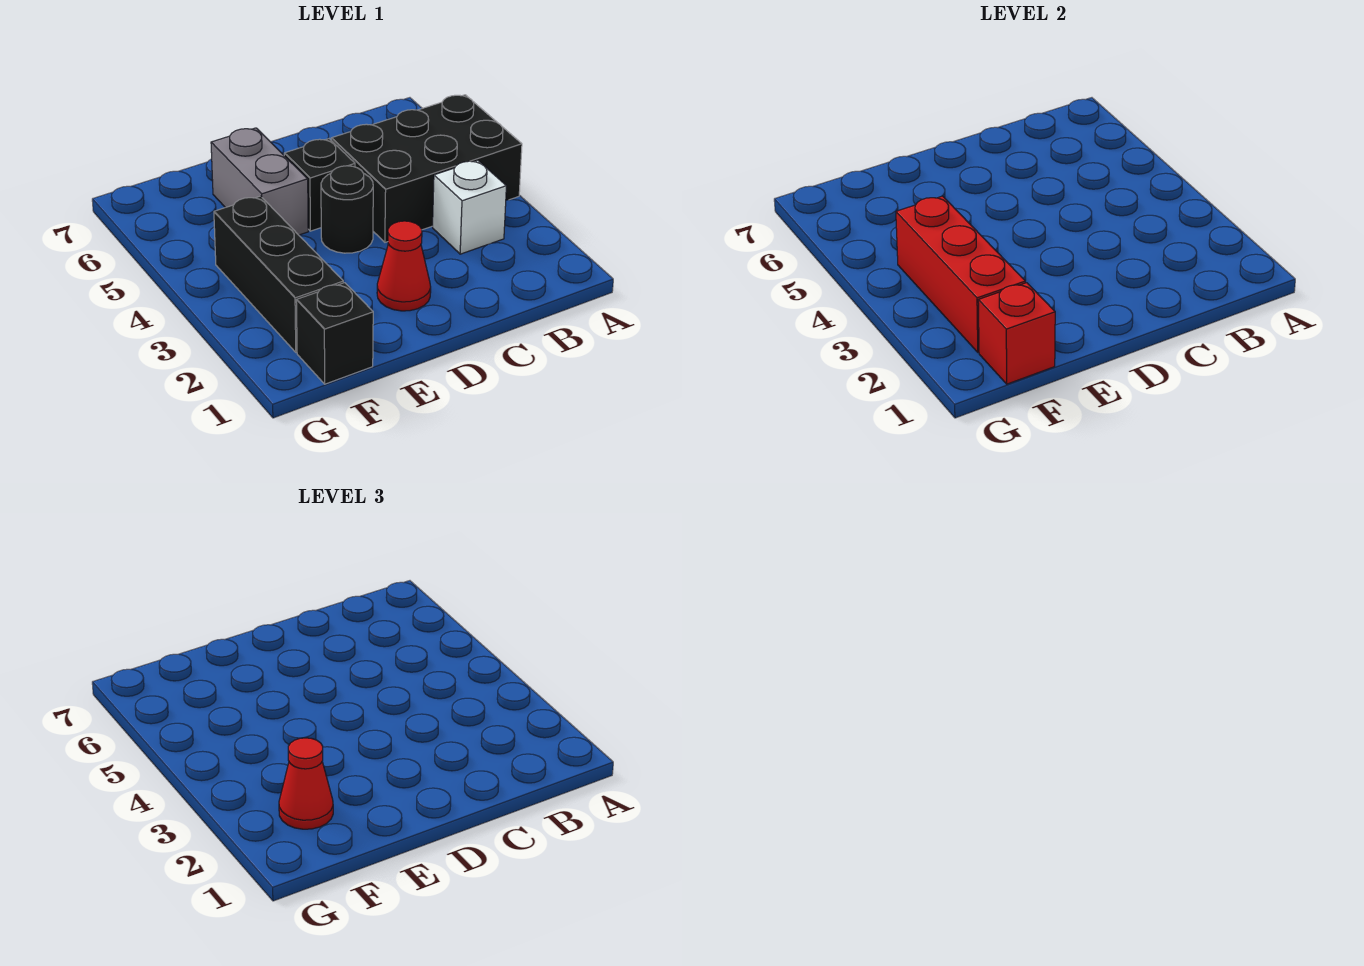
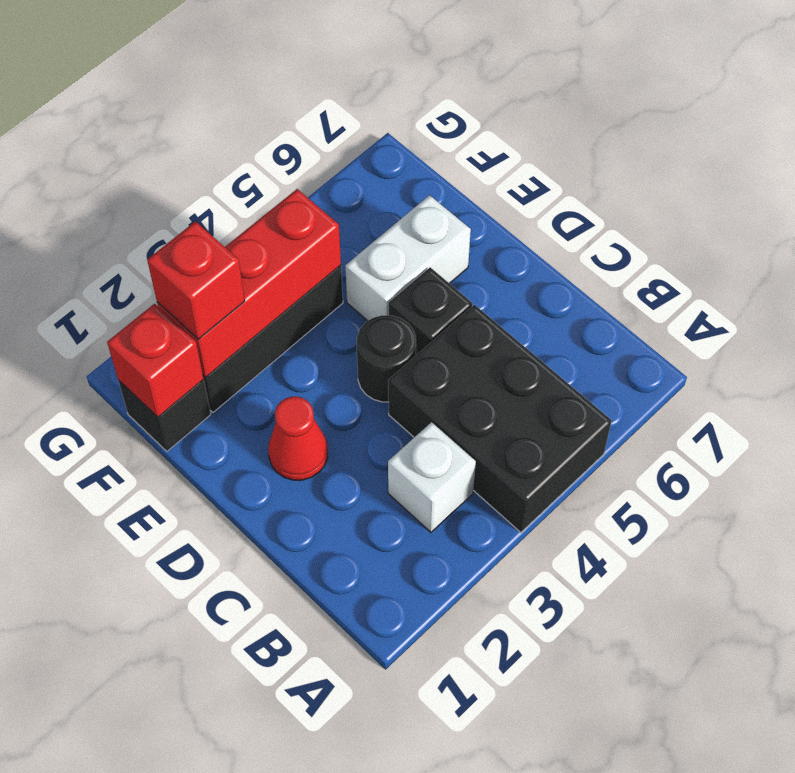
grey brick E5:E6 level 1 -> white brick E5:E6 level 1
red cone F2 level 3 -> red brick F2 level 3

